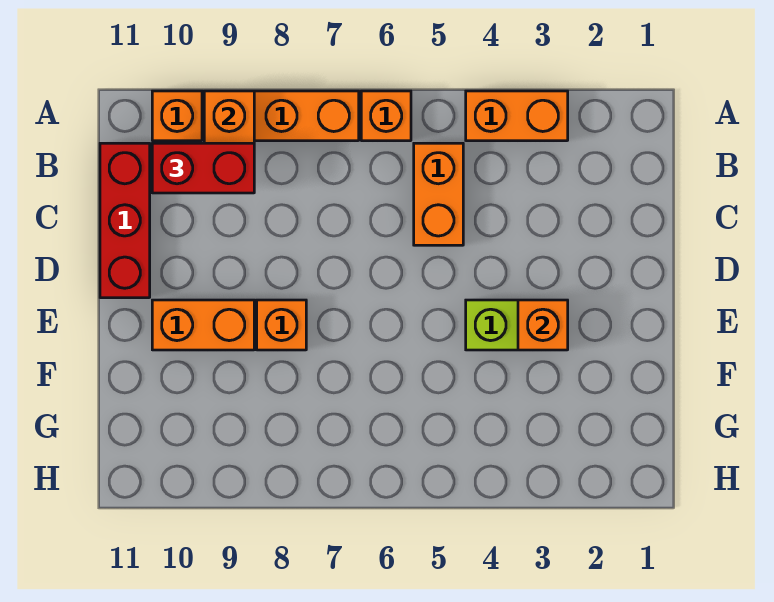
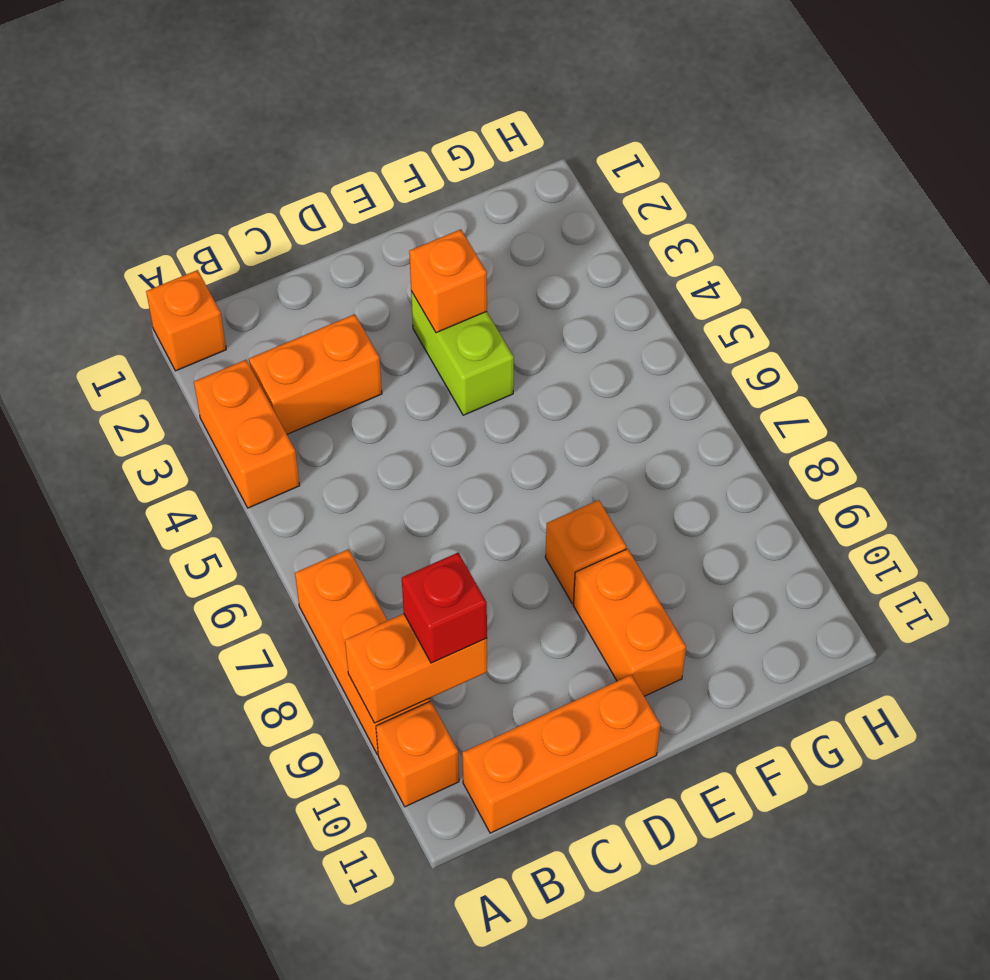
orange brick A6 level 1 -> orange brick A1 level 1
orange brick B5:C5 level 1 -> orange brick B3:C3 level 1
red brick B9:B10 level 3 -> red brick B9 level 3
red brick B11:D11 level 1 -> orange brick B11:D11 level 1

